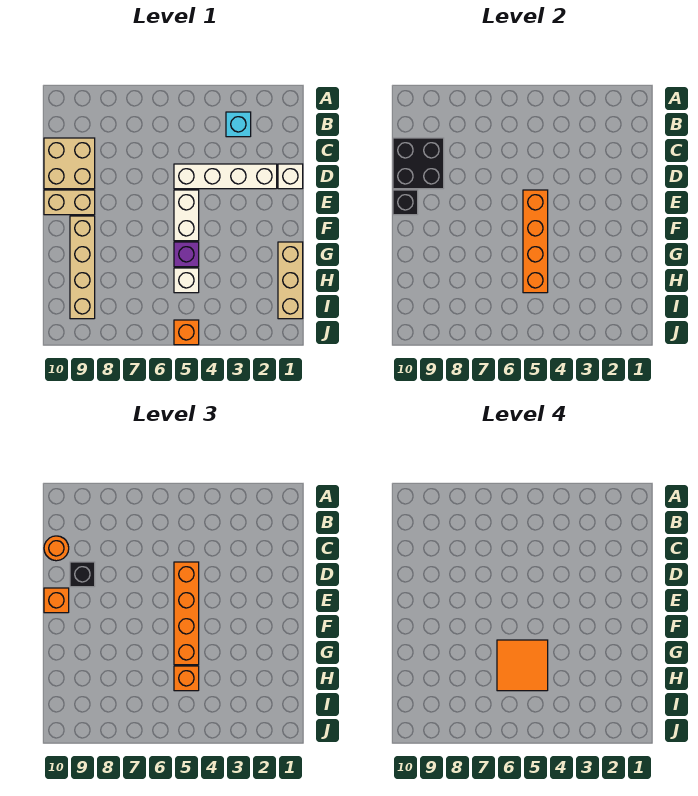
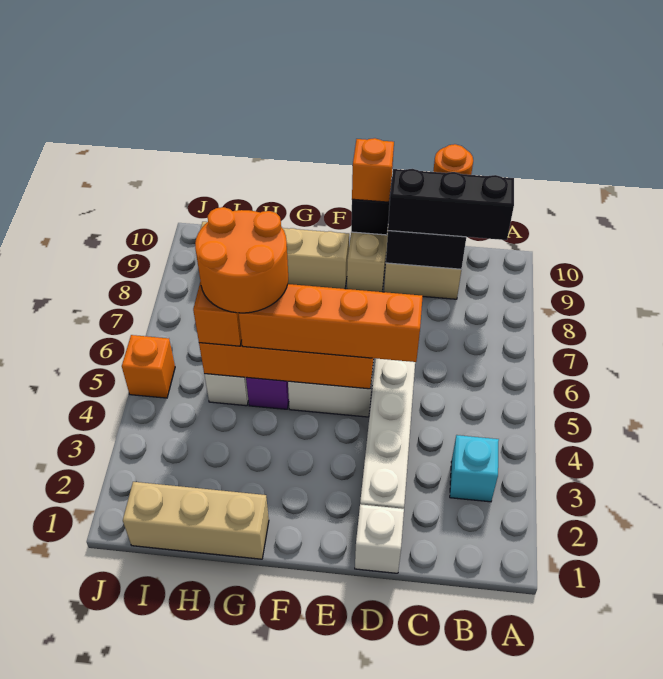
black brick D9 level 3 -> black brick B9:D9 level 3
orange tile G5:H6 level 4 -> orange round brick G5:H6 level 4

